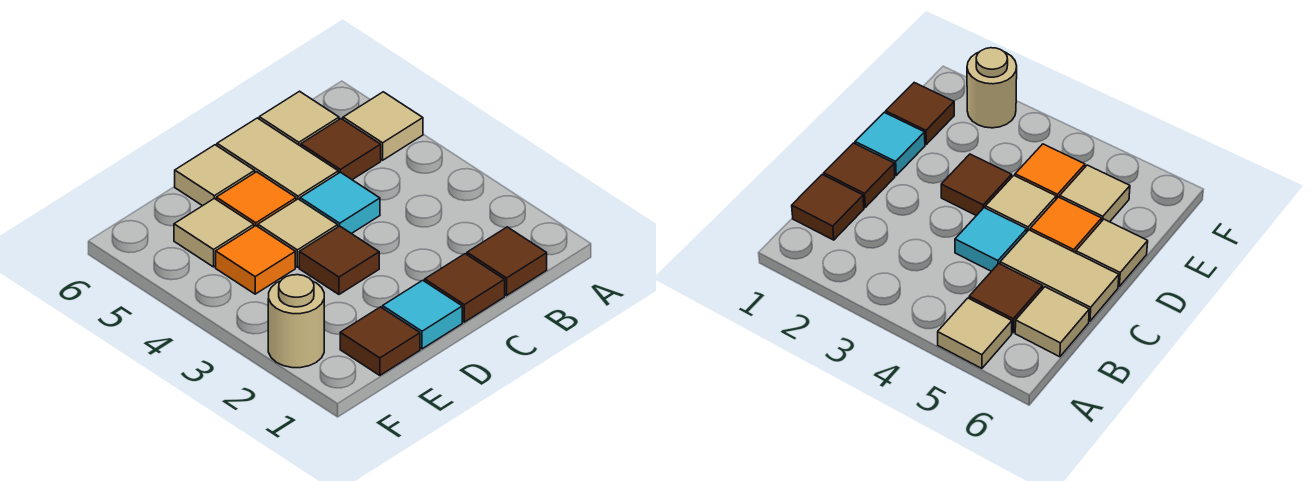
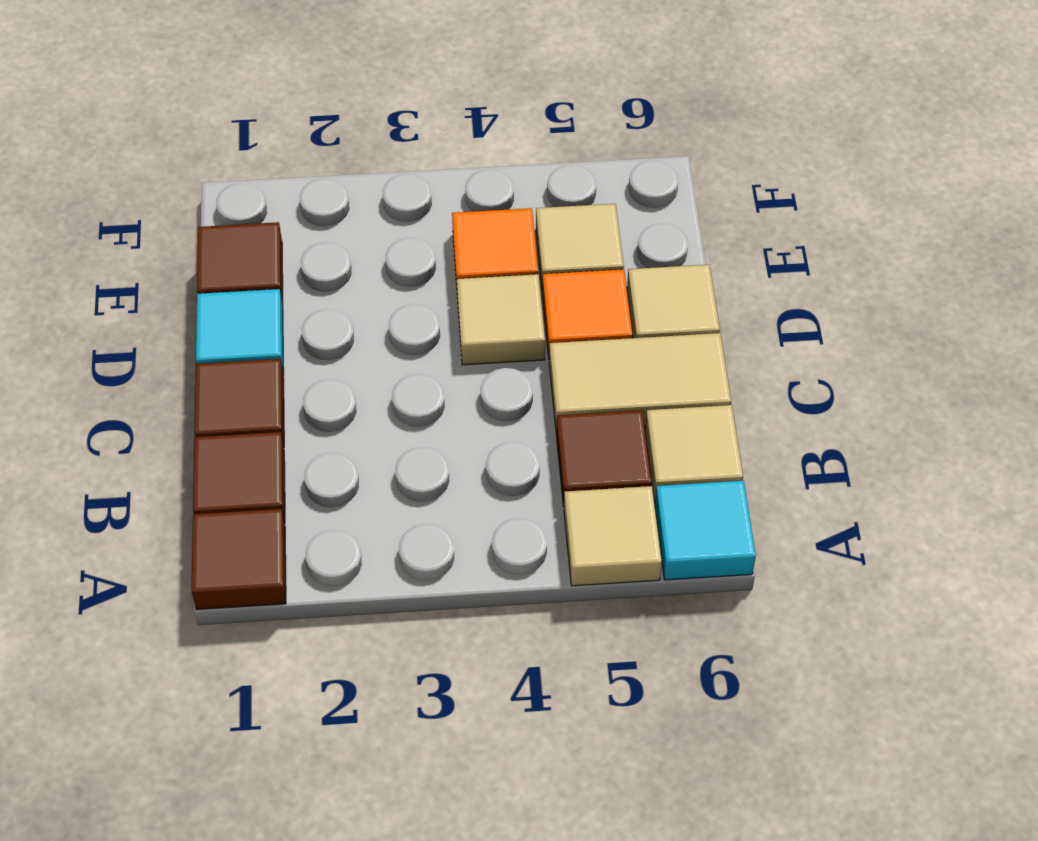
cyan tile C4 level 1 -> cyan tile A6 level 1
brown tile D3 level 1 -> brown tile A1 level 1
tan round brick F2 level 1 -> none

